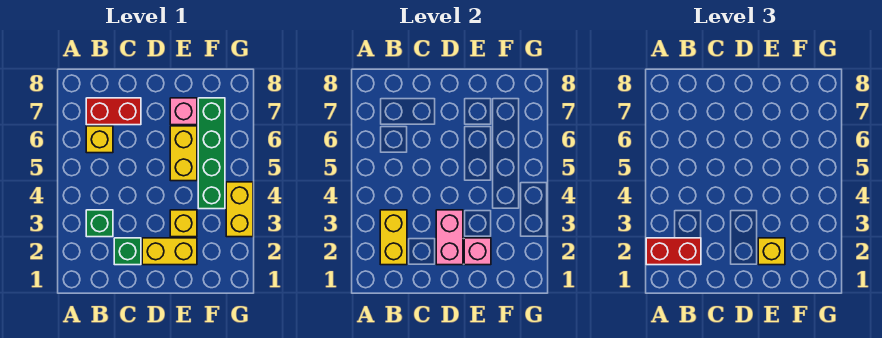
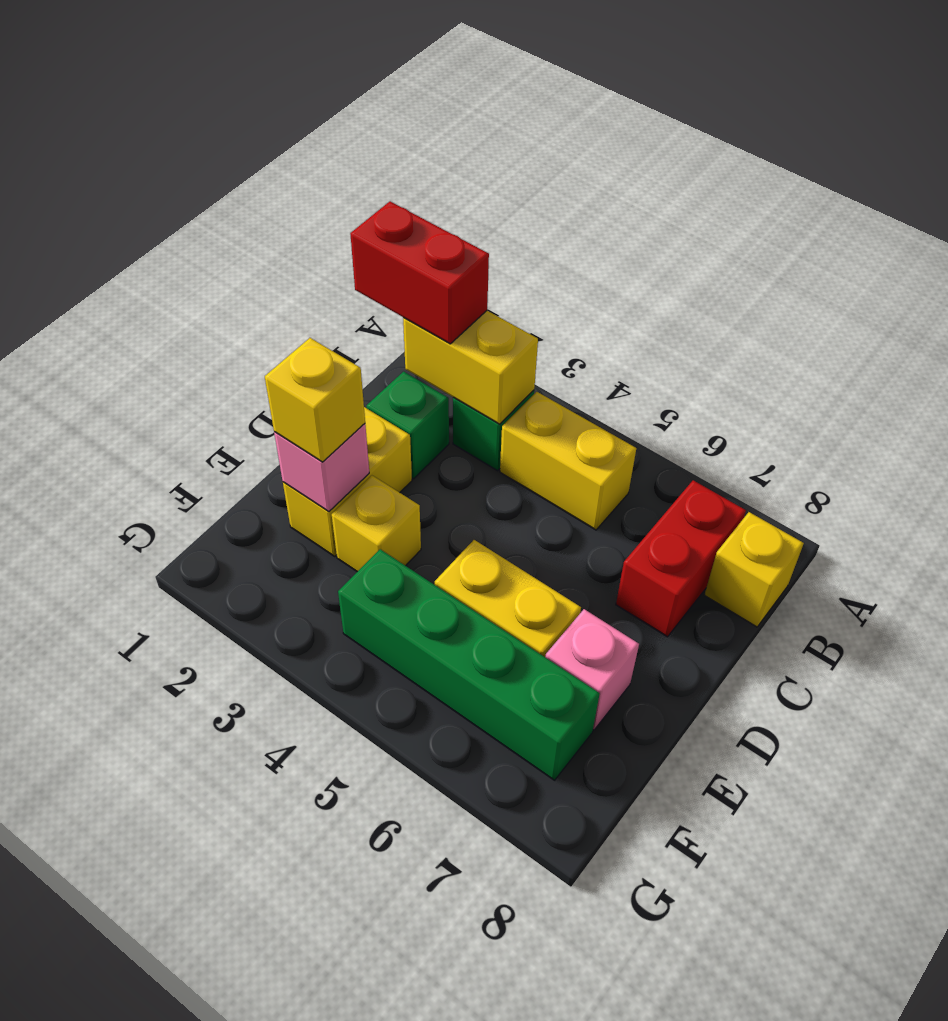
red brick A2:B2 level 3 -> red brick B1:B2 level 3
yellow brick B6 level 1 -> yellow brick B8 level 1
pink brick D2:D3 level 2 -> none
yellow brick G3:G4 level 1 -> yellow brick B4:B5 level 1

